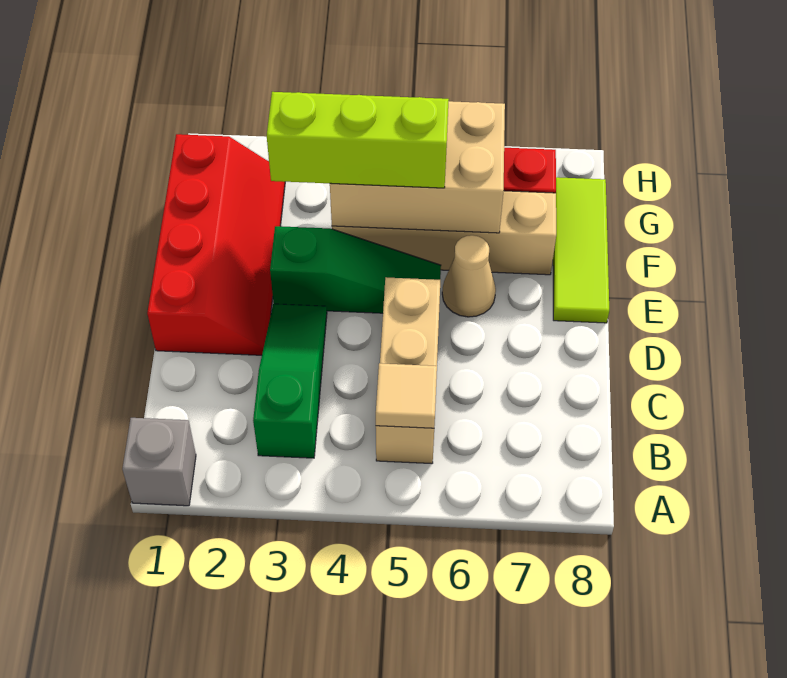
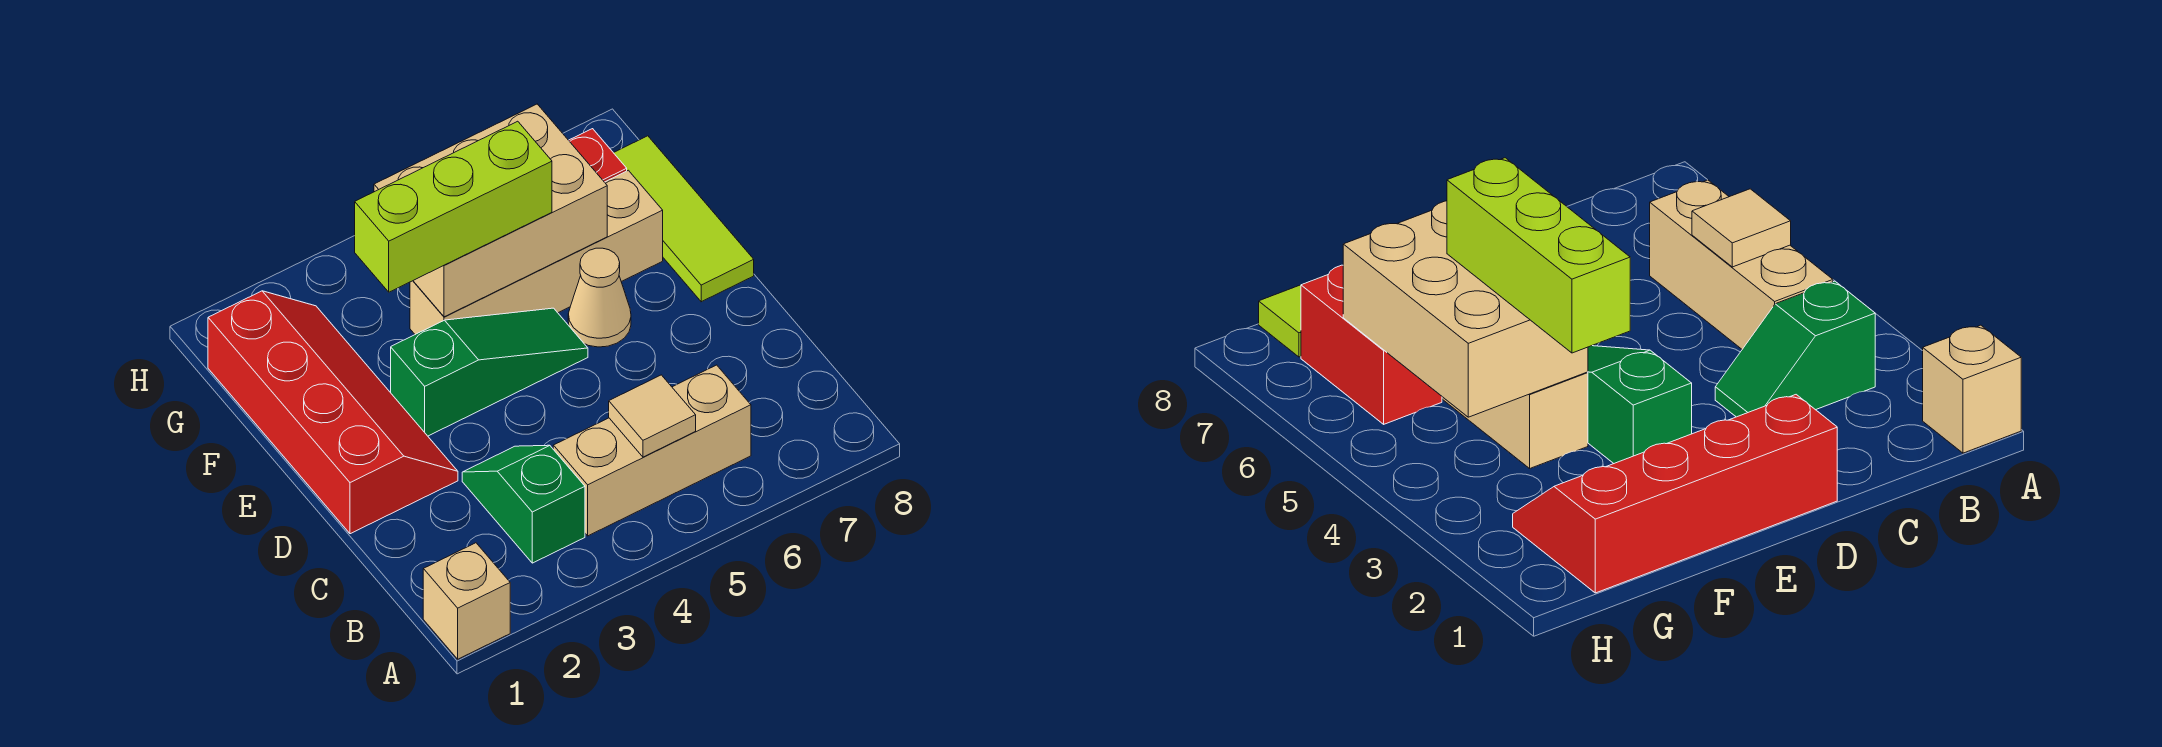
grey brick A1 level 1 -> tan brick A1 level 1
green slope B3:D3 level 1 top B -> green slope B3:C3 level 1 top B
tan brick B5:D5 level 1 -> tan brick B4:B6 level 1

